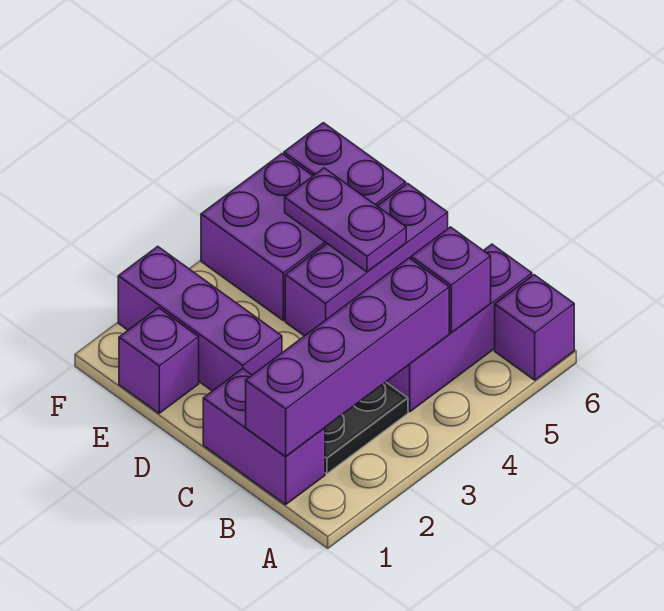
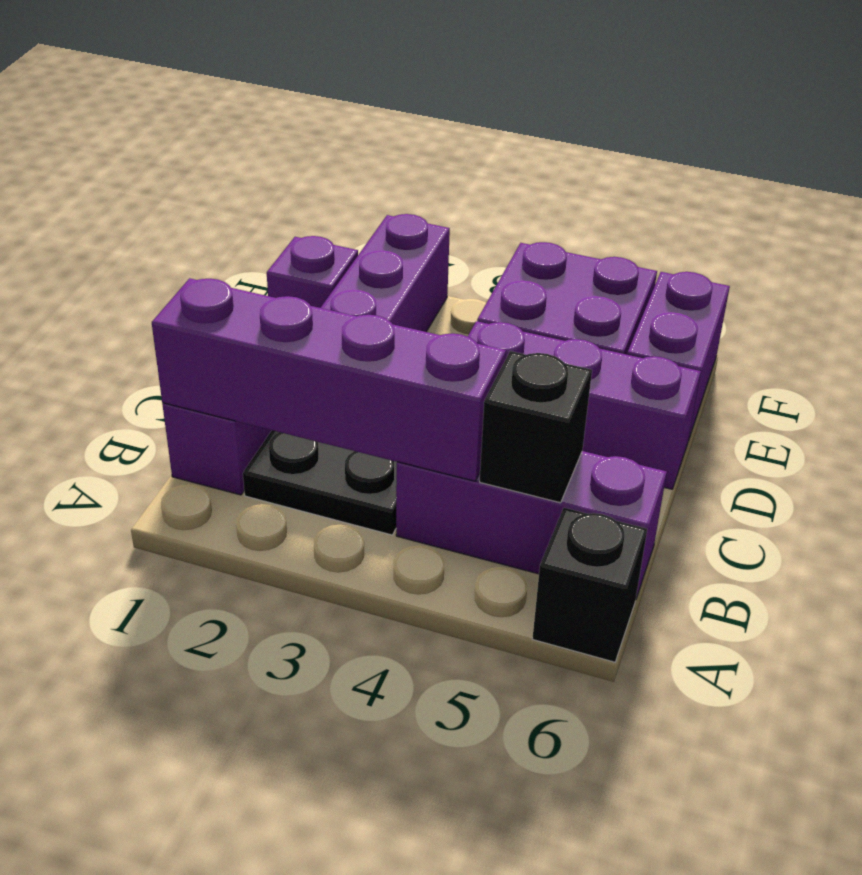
purple brick A6 level 1 -> black brick A6 level 1
purple brick B5 level 2 -> black brick B5 level 2
purple plate D5:E5 level 2 -> none

